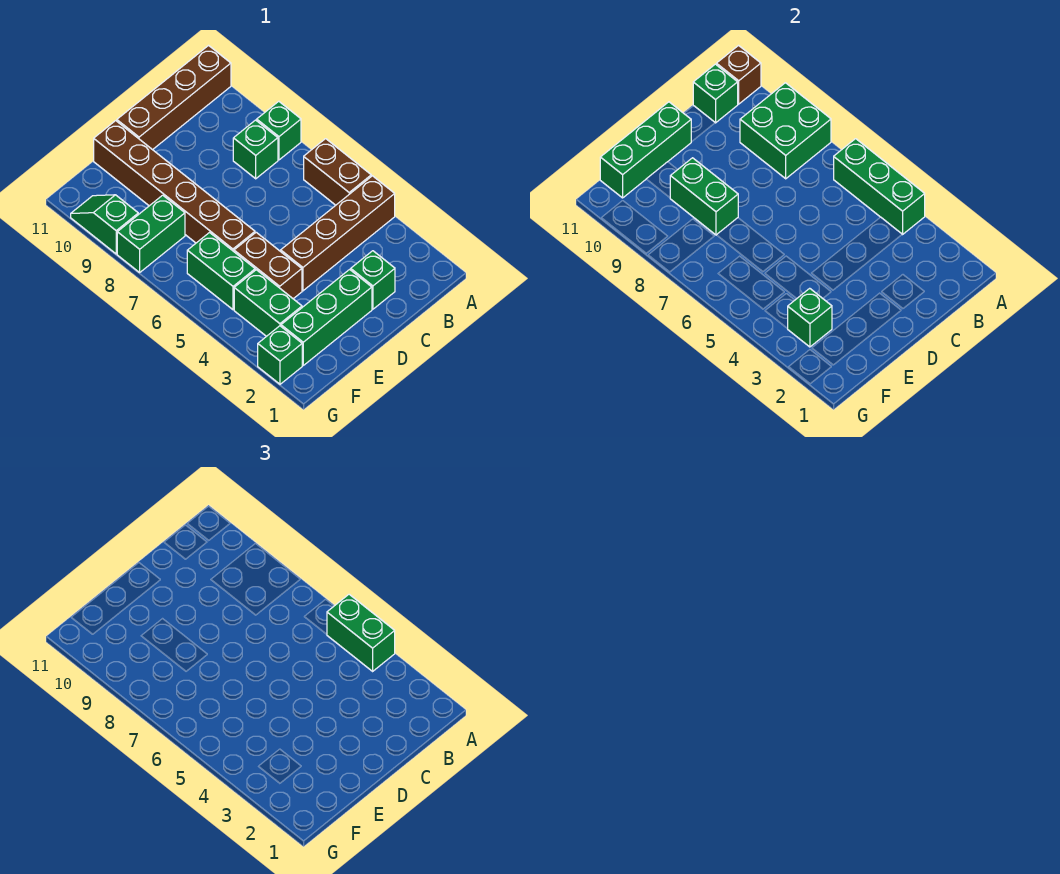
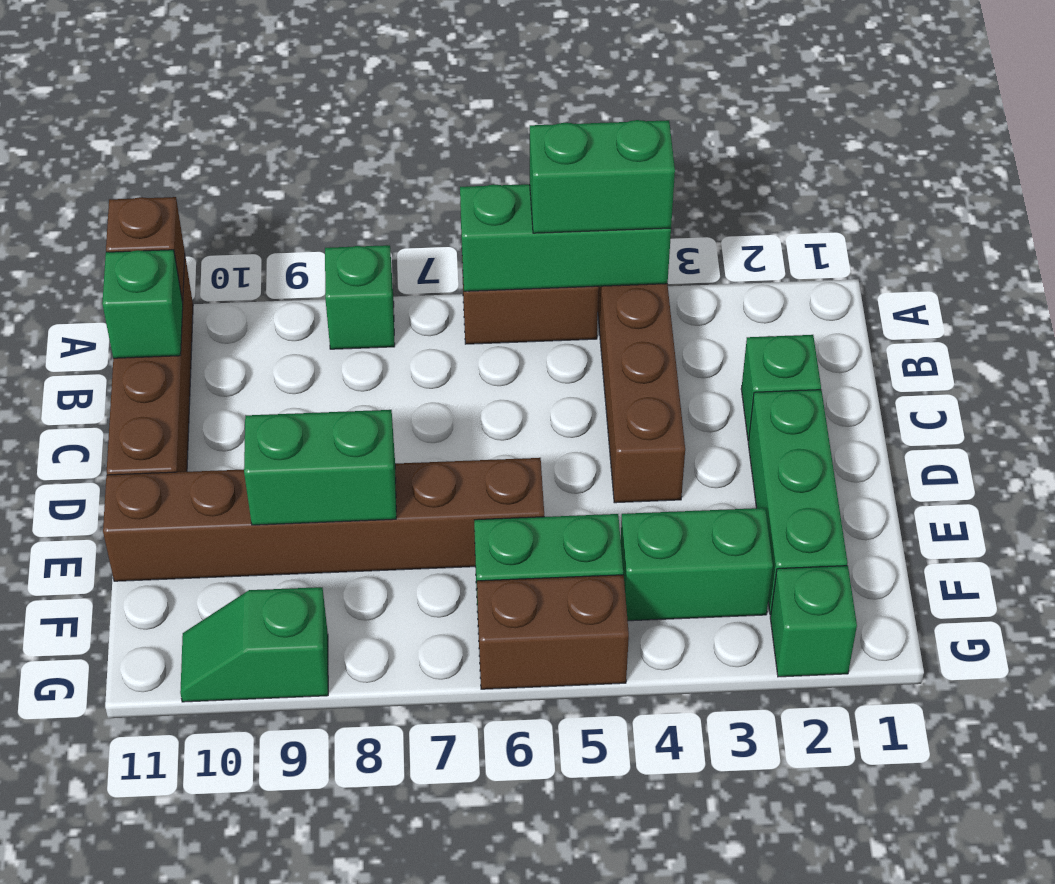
green brick A8:B9 level 2 -> none
green brick B8 level 1 -> none
green brick D11:F11 level 2 -> none
brown brick E4:E5 level 1 -> brown brick G5:G6 level 1
green brick F3 level 2 -> none
green brick F8:G8 level 1 -> none

